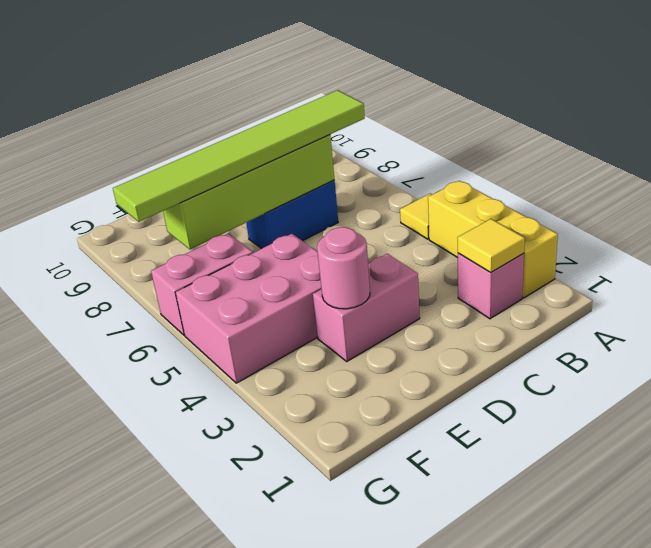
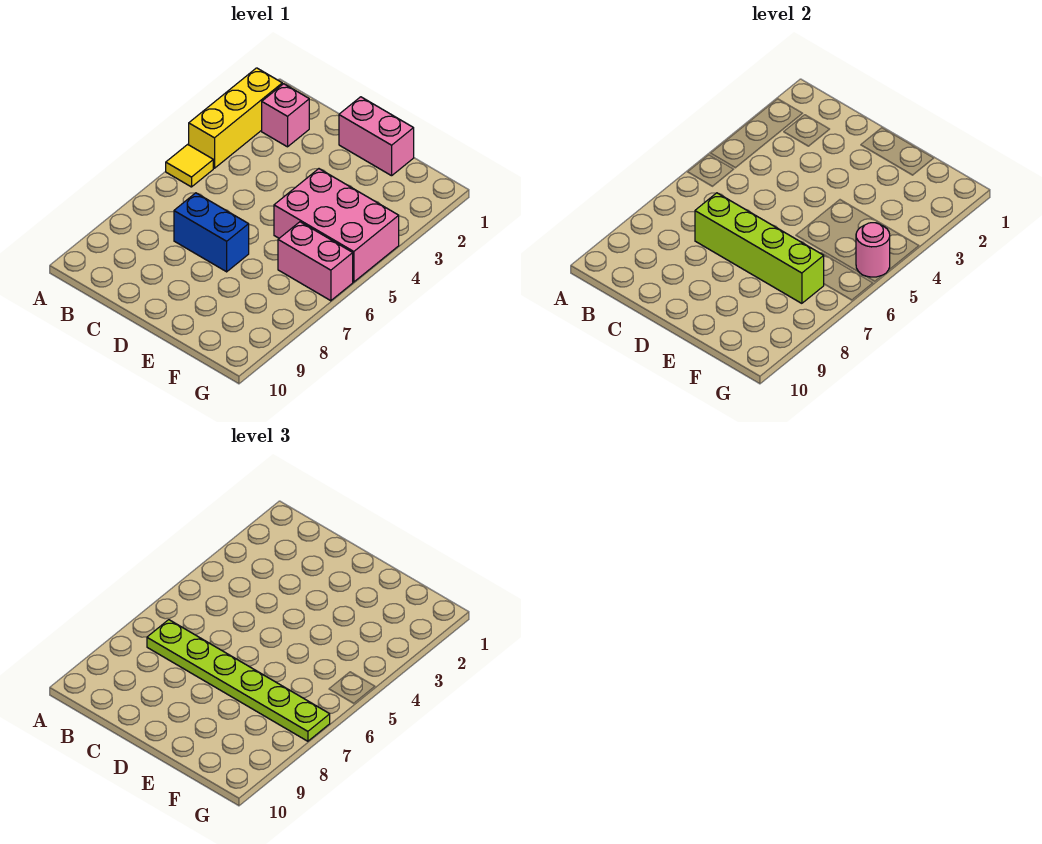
yellow tile B2 level 2 -> none
lime tile B7:G7 level 3 -> lime plate B7:G7 level 3
pink brick D3:E3 level 1 -> pink brick D1:E1 level 1
pink round brick E3 level 2 -> pink round brick G5 level 2

